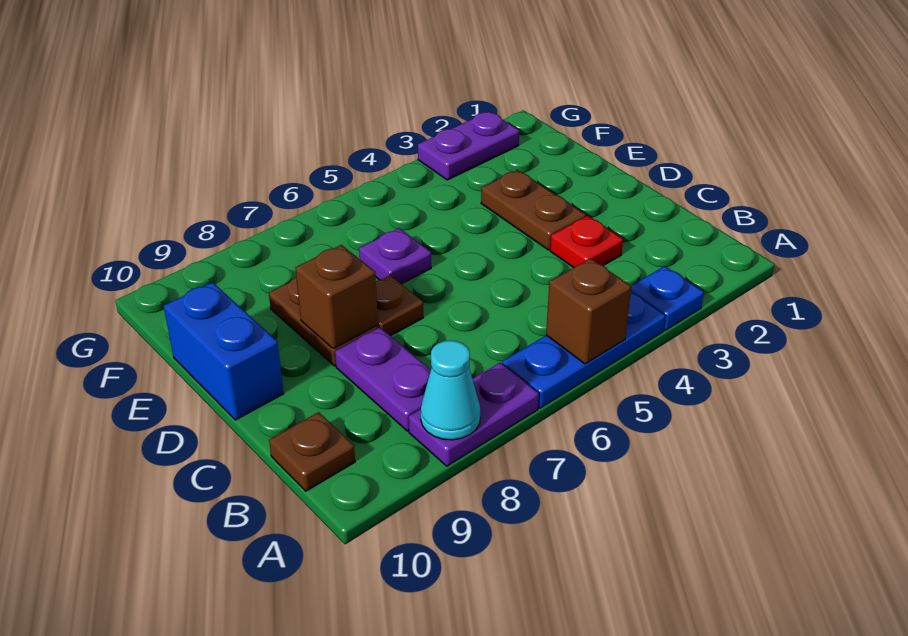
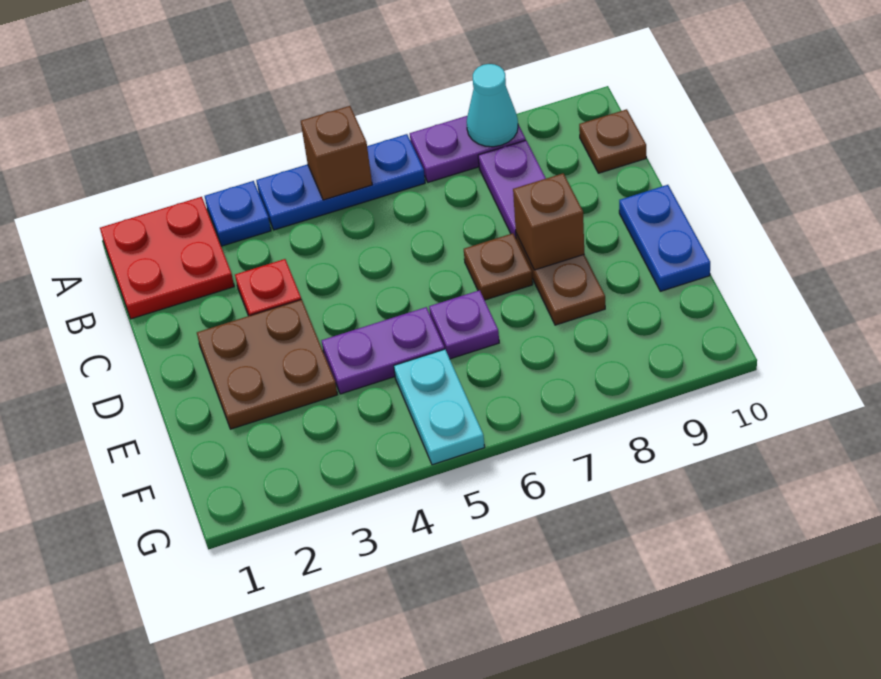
none -> red plate A1:B2 level 1
brown plate D3:E3 level 1 -> brown plate D2:E3 level 1
blue brick D10:E10 level 1 -> blue plate D10:E10 level 1
none -> cyan plate F5:G5 level 1
purple plate G2:G3 level 1 -> purple plate E4:E5 level 1

